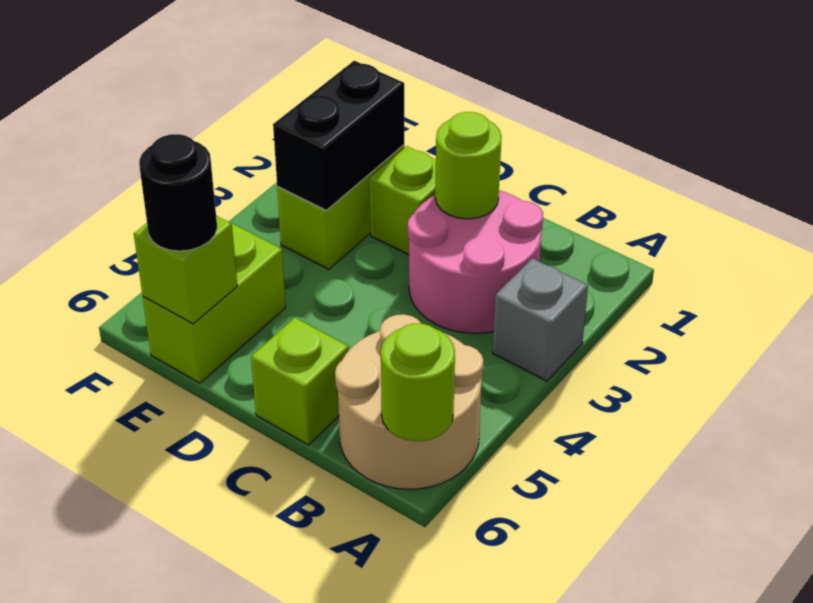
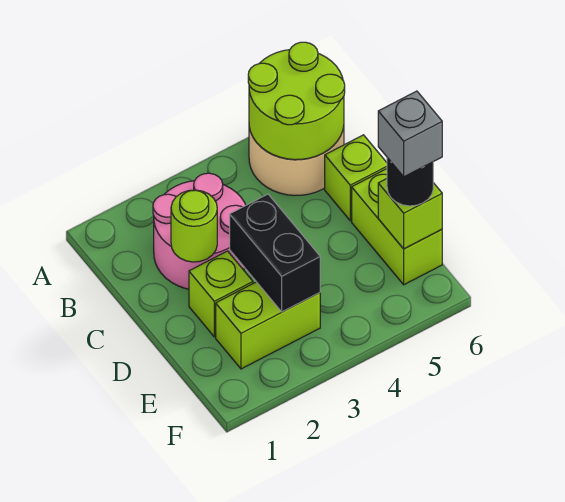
grey brick A3 level 1 -> grey brick E6 level 4
lime round brick A6 level 2 -> lime round brick A5:B6 level 2
black brick E2:E3 level 2 -> black brick D3:E3 level 2
lime brick E5:E6 level 1 -> lime brick D6:E6 level 1

